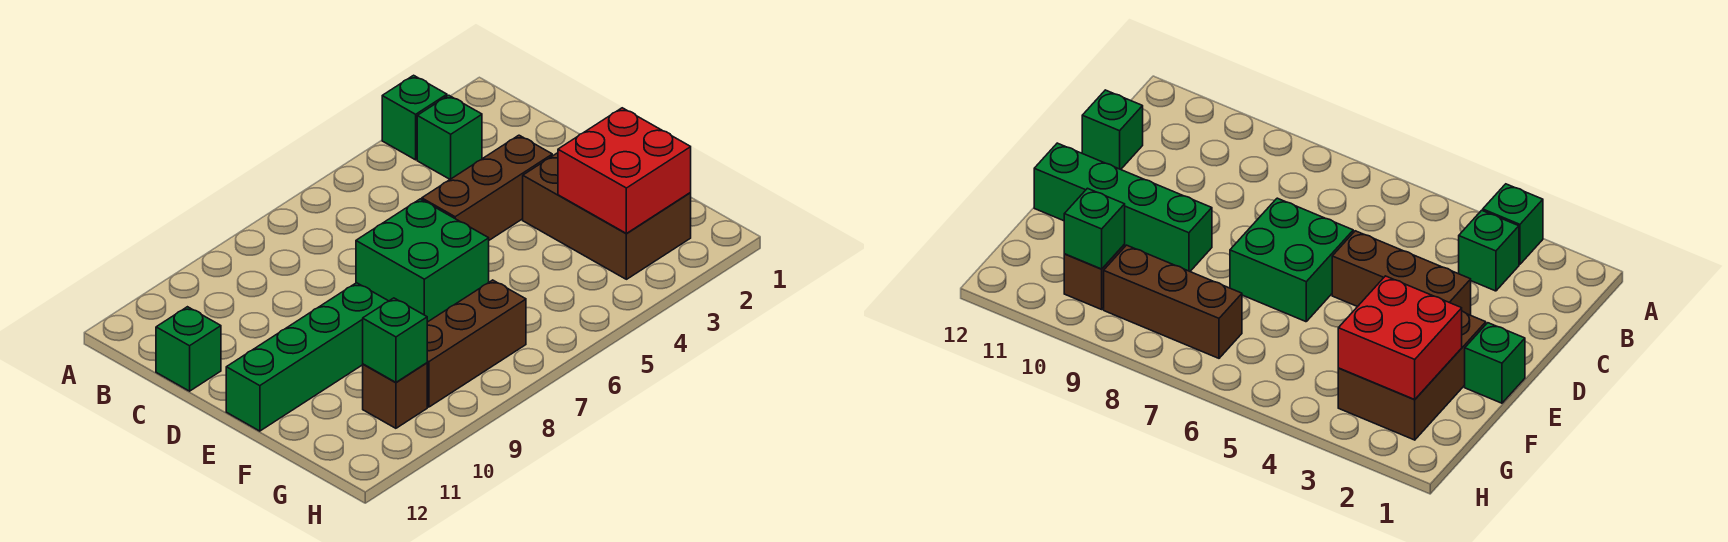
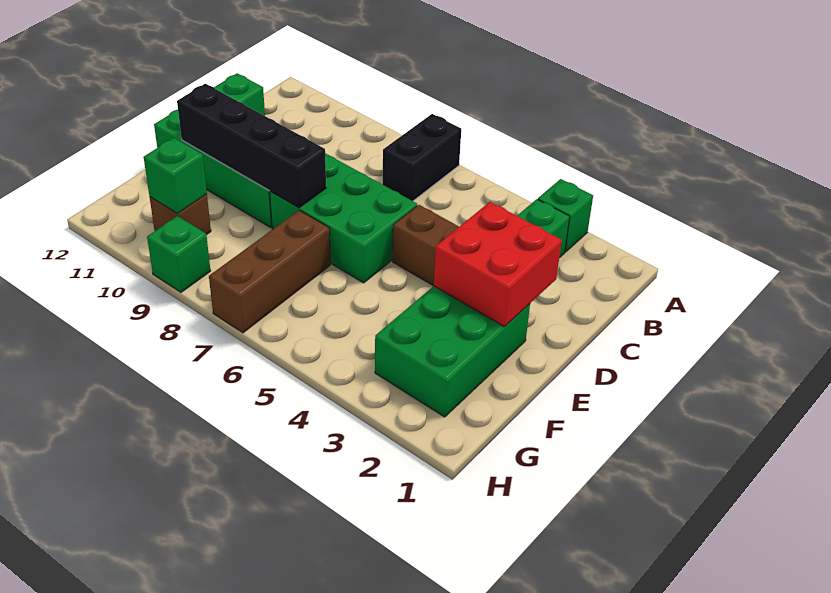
none -> black brick A7:B7 level 1
green brick D6:E7 level 1 -> green brick D6:E8 level 1
green brick E1 level 1 -> green brick H9 level 1
brown brick E2:G3 level 1 -> green brick E2:G3 level 1
none -> black brick E8:E11 level 2
red brick F2:G3 level 2 -> red brick D2:E3 level 2
brown brick G7:G9 level 1 -> brown brick F7:H7 level 1

